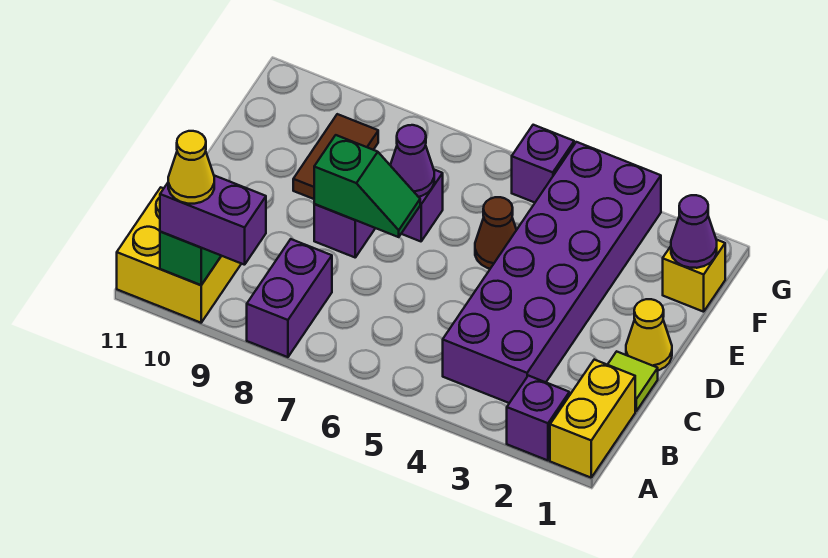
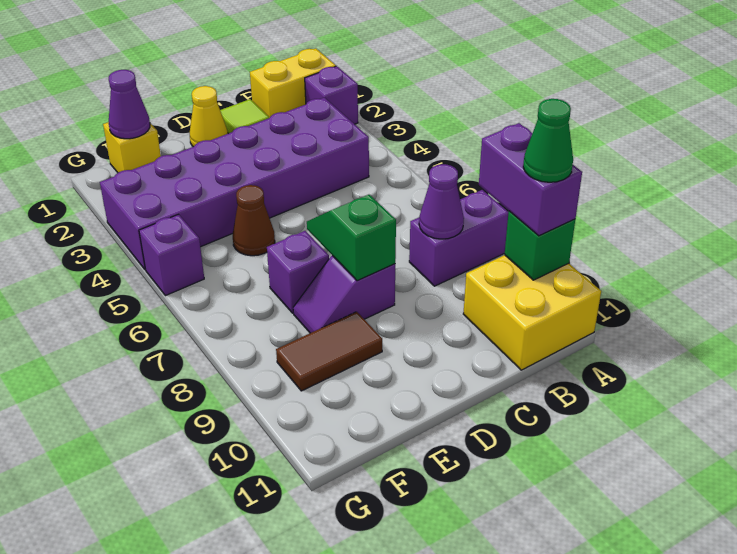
yellow cone A10 level 4 -> green cone A10 level 4
purple cone E7 level 2 -> purple cone B8 level 2

